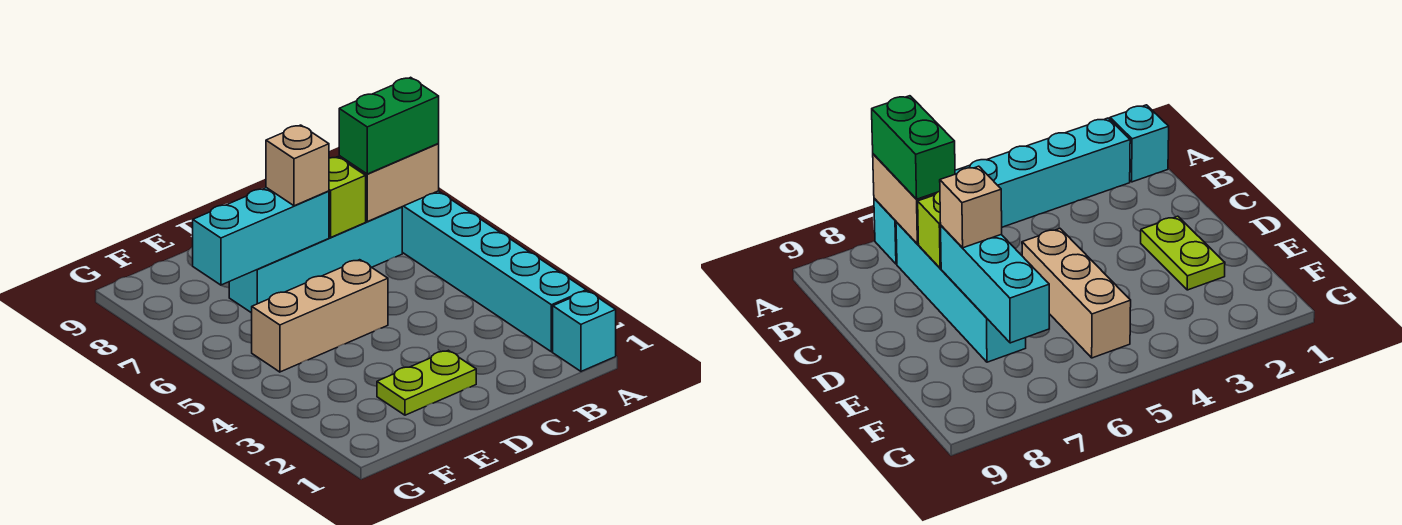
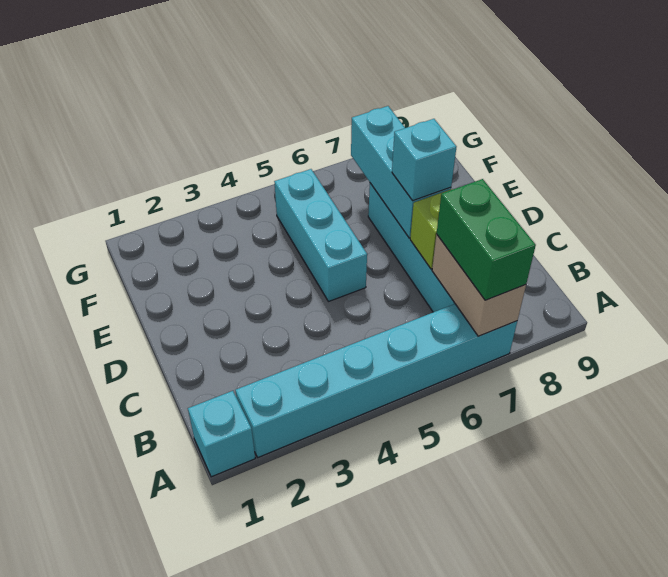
lime plate D2:E2 level 1 -> none
tan brick D5:F5 level 1 -> cyan brick D5:F5 level 1
tan brick D7 level 3 -> cyan brick D7 level 3

